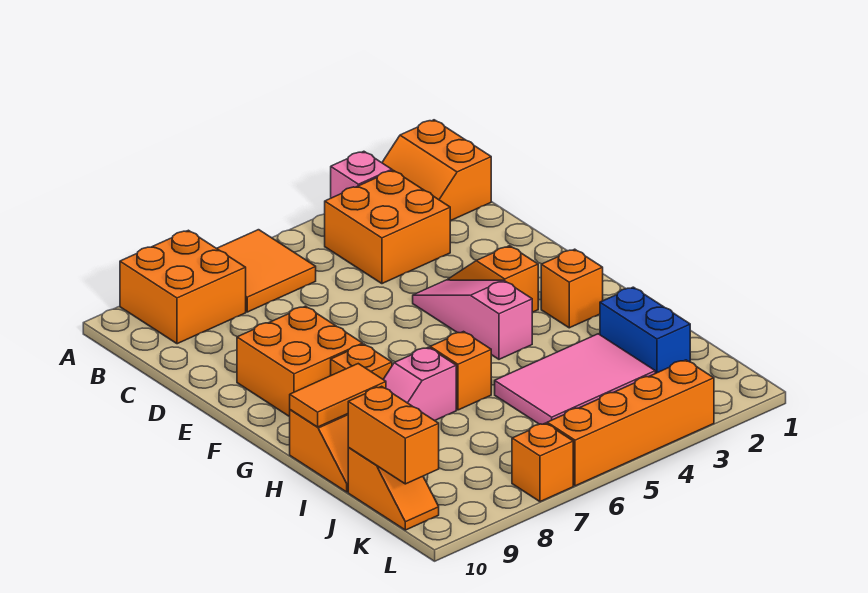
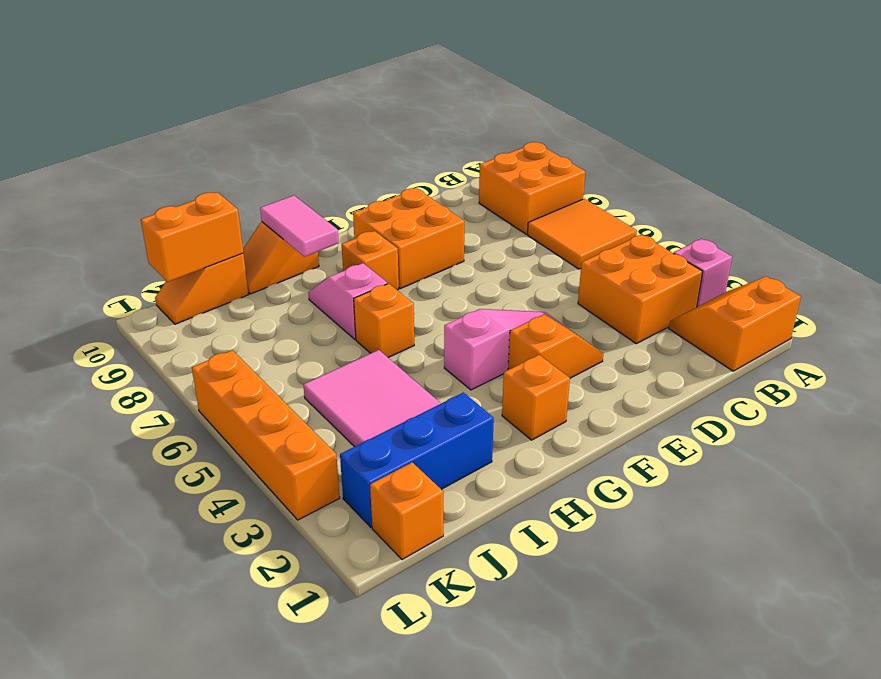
orange tile H9:H10 level 2 -> pink tile H9:H10 level 2
blue brick I2:J2 level 1 -> blue brick I2:K2 level 1
orange brick L7 level 1 -> orange brick K1 level 1

